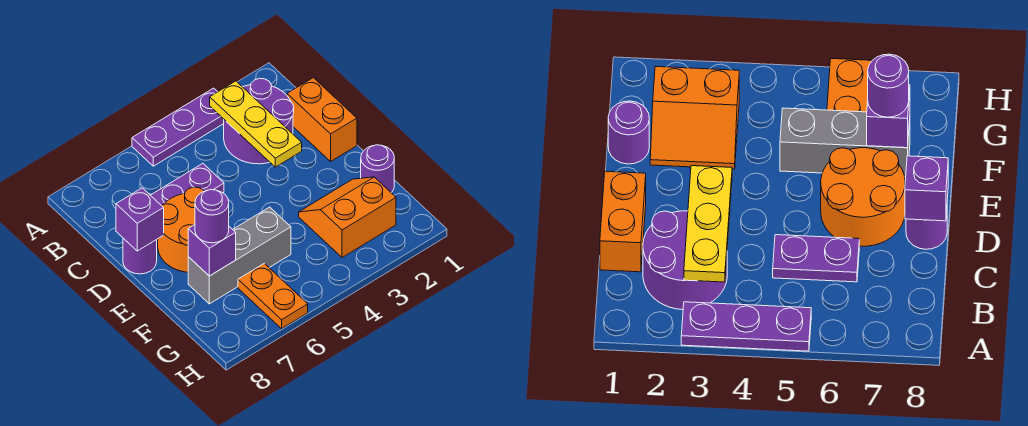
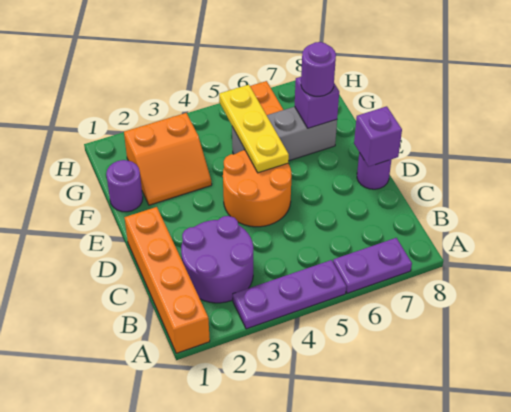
yellow plate B3:D3 level 2 -> yellow plate E5:G5 level 2
orange brick C1:D1 level 1 -> orange brick A1:D1 level 1
purple plate C5:C6 level 1 -> purple plate A6:A7 level 1
orange round brick D6:E7 level 1 -> orange round brick D4:E5 level 1

